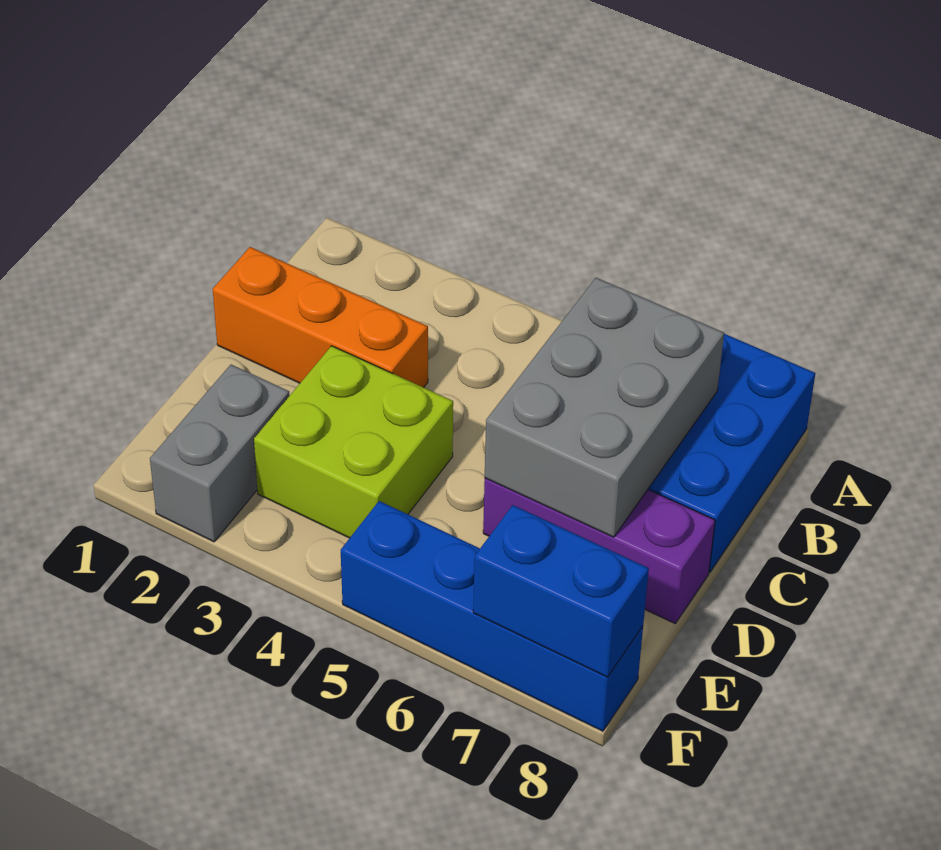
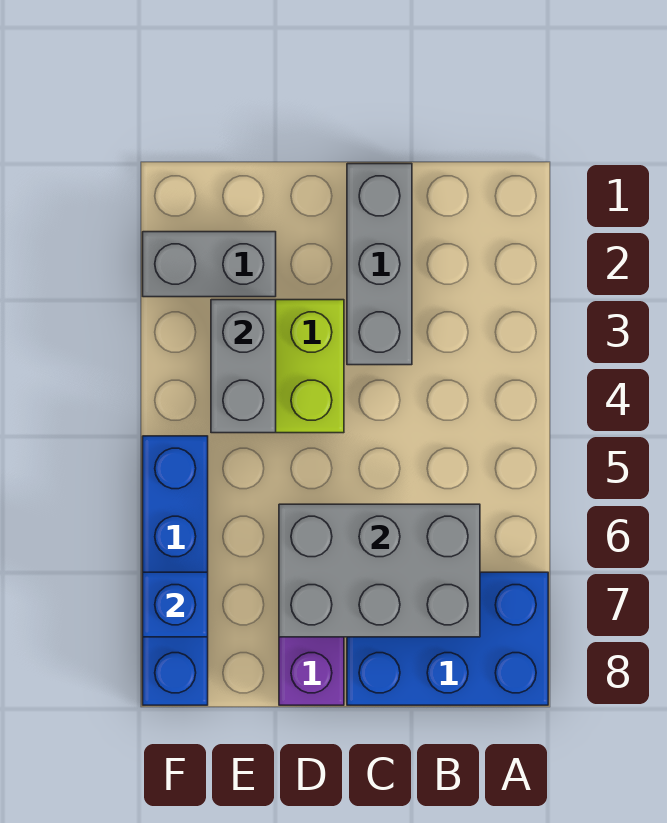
orange brick C1:C3 level 1 -> grey brick C1:C3 level 1
none -> grey brick E3:E4 level 2
blue brick F7:F8 level 2 -> blue brick F7 level 2

